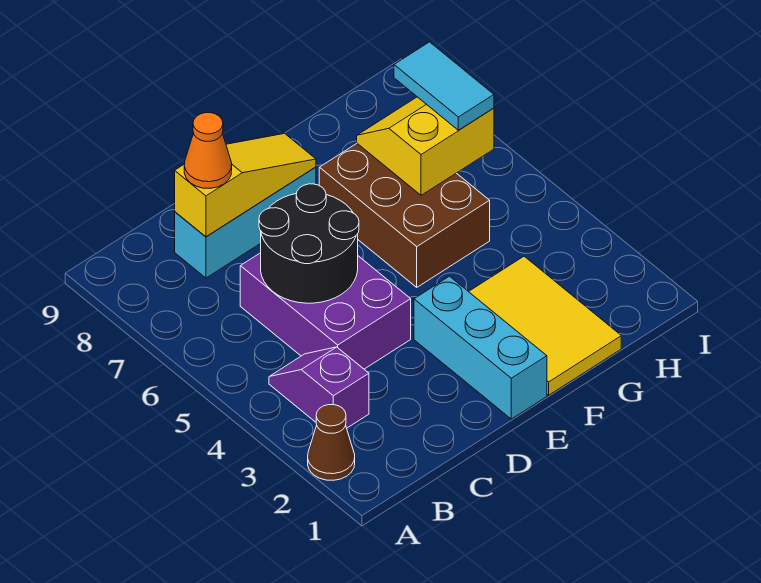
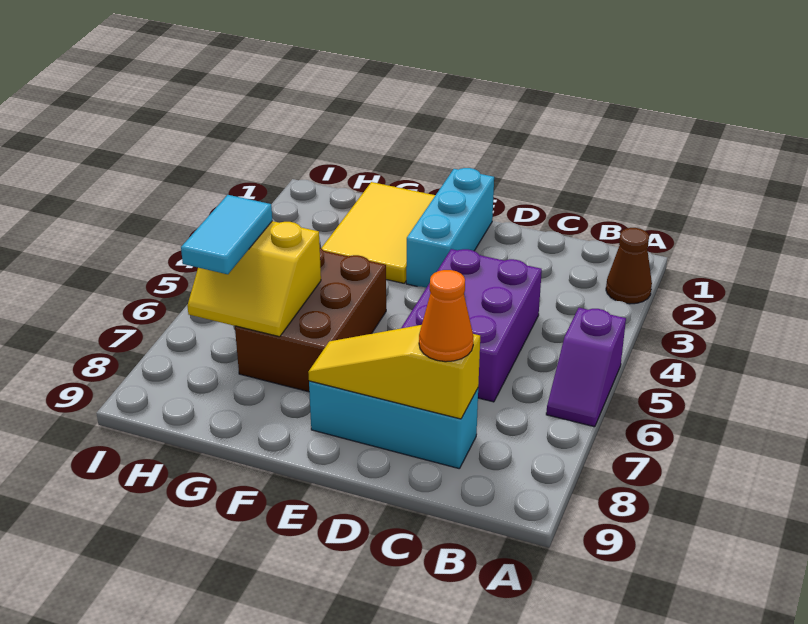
purple slope B3:B4 level 1 top 3 -> purple slope A5:A6 level 1 top 5
black round brick C5:D6 level 2 -> none

